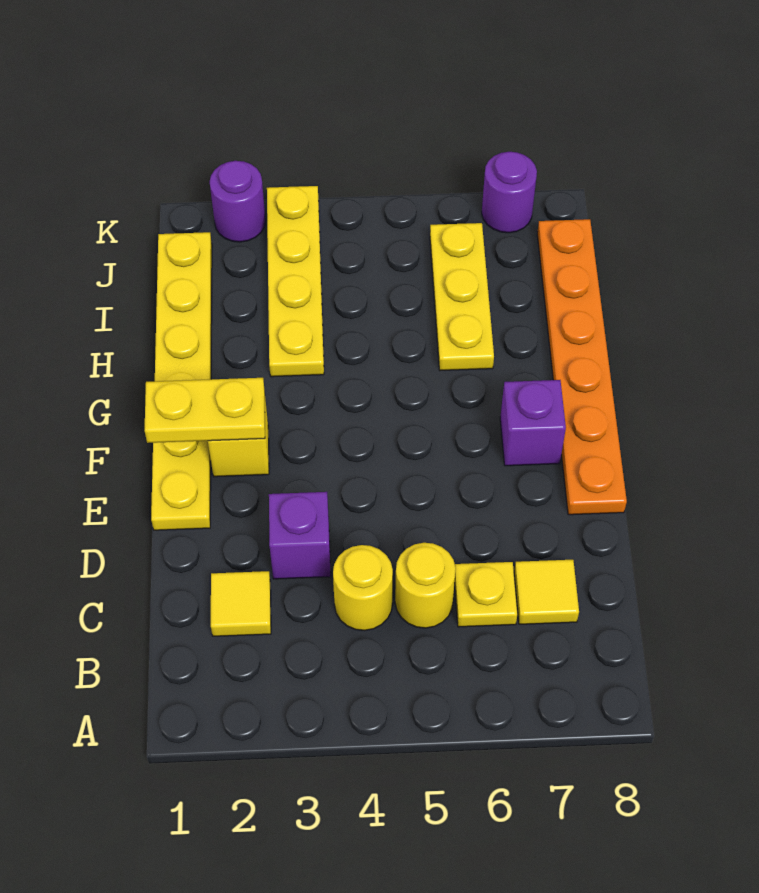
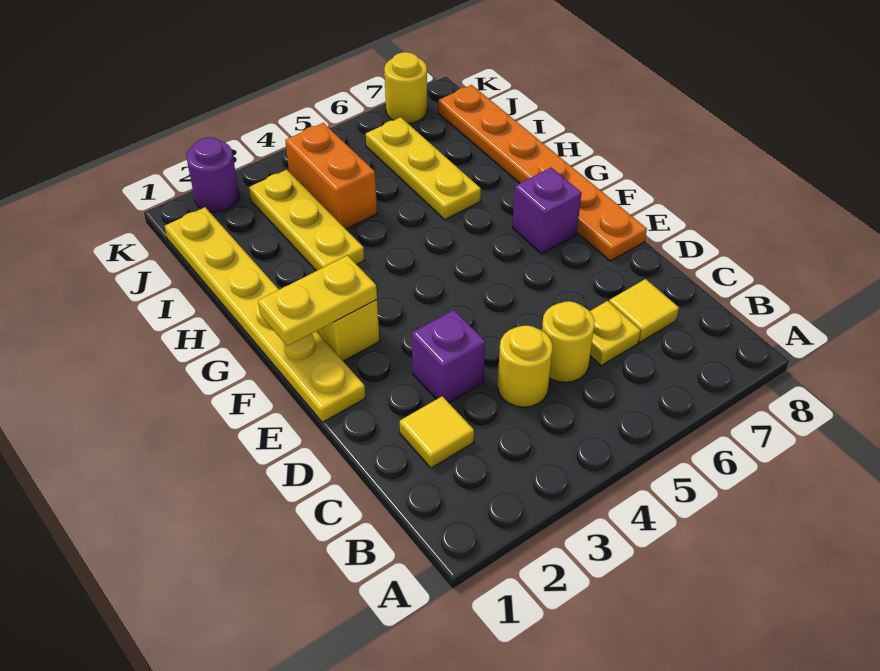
yellow plate H3:K3 level 1 -> yellow plate H3:J3 level 1
none -> orange brick I4:J4 level 1
purple round brick K7 level 1 -> yellow round brick K7 level 1

